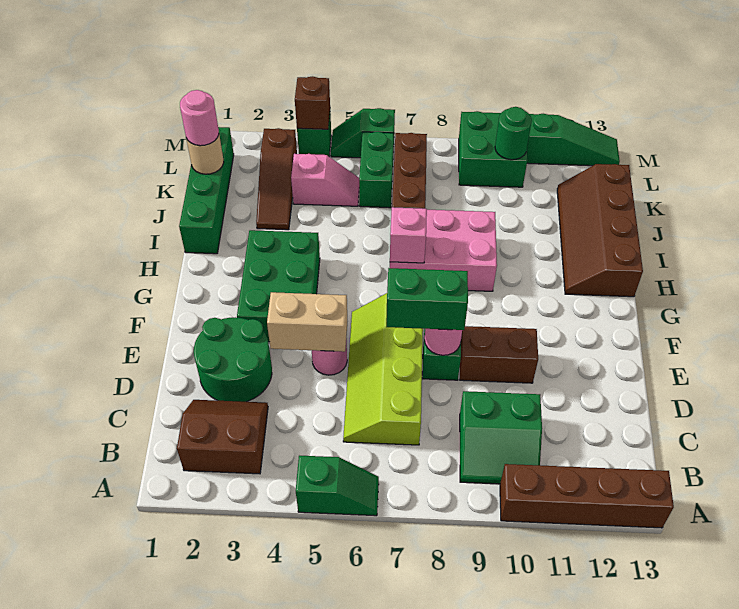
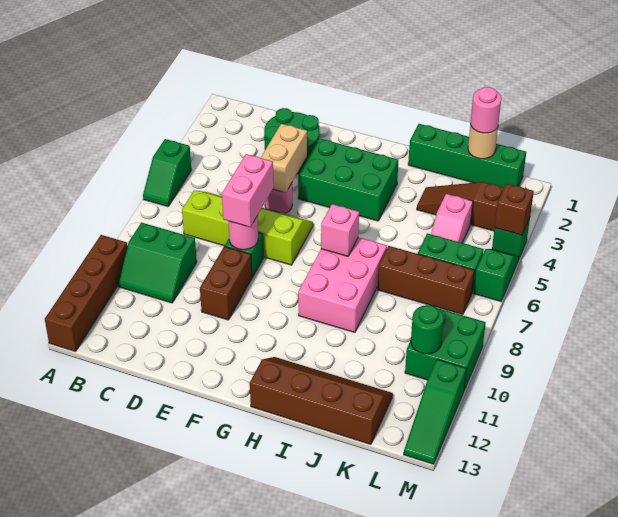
brown slope B2:C3 level 1 top B -> none
green slope B9:C10 level 1 top C -> green slope B9:C10 level 1 top 9
green brick E7:E8 level 3 -> pink brick E7:E8 level 3

